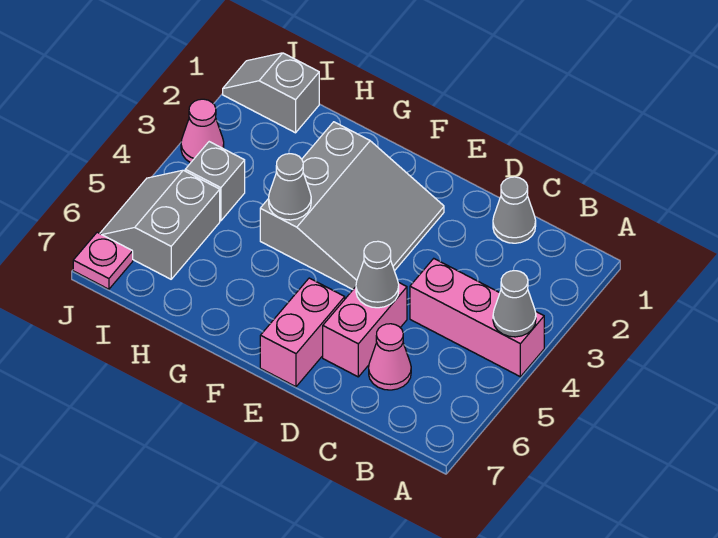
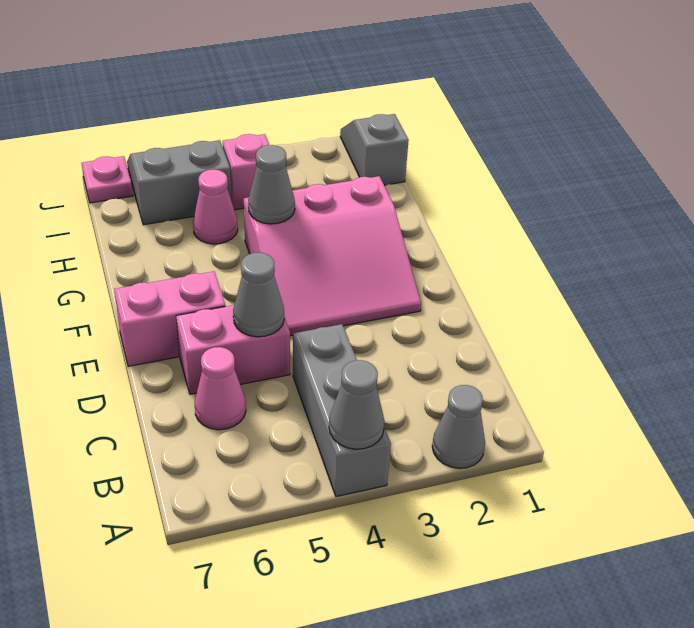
pink brick A4:C4 level 1 -> grey brick A4:C4 level 1
grey cone C1 level 1 -> grey cone A2 level 1
grey slope E2:G4 level 1 top G -> pink slope E2:G4 level 1 top G
grey brick I4 level 1 -> pink brick I4 level 1
pink cone J3 level 1 -> pink cone H5 level 1

